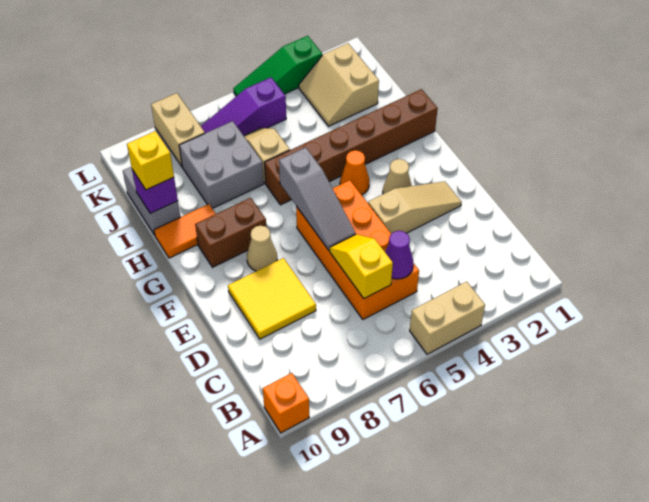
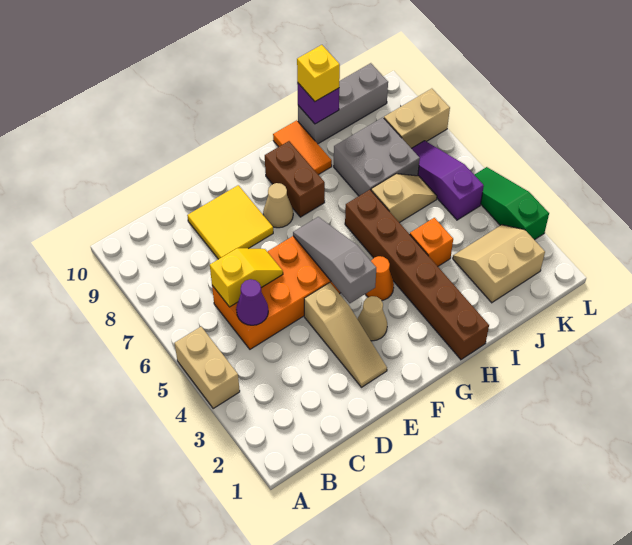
orange brick A10 level 1 -> orange brick I4 level 1
grey slope E6:G6 level 2 top G -> grey slope F4:F6 level 2 top 4
grey brick I10:J10 level 1 -> grey brick I10:K10 level 1

